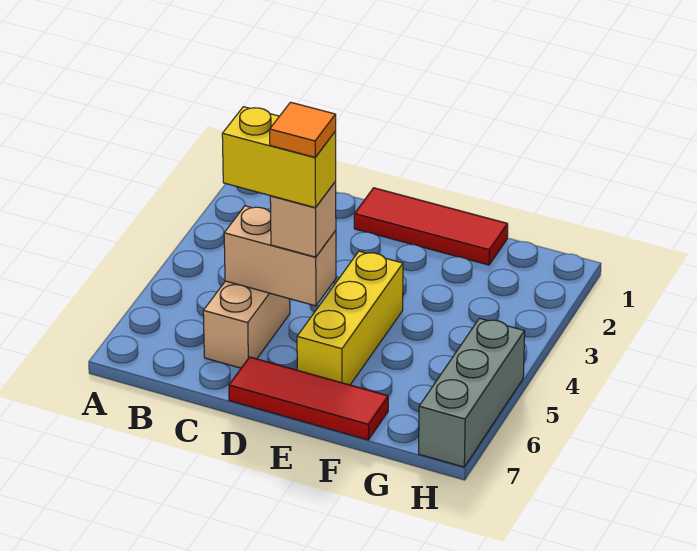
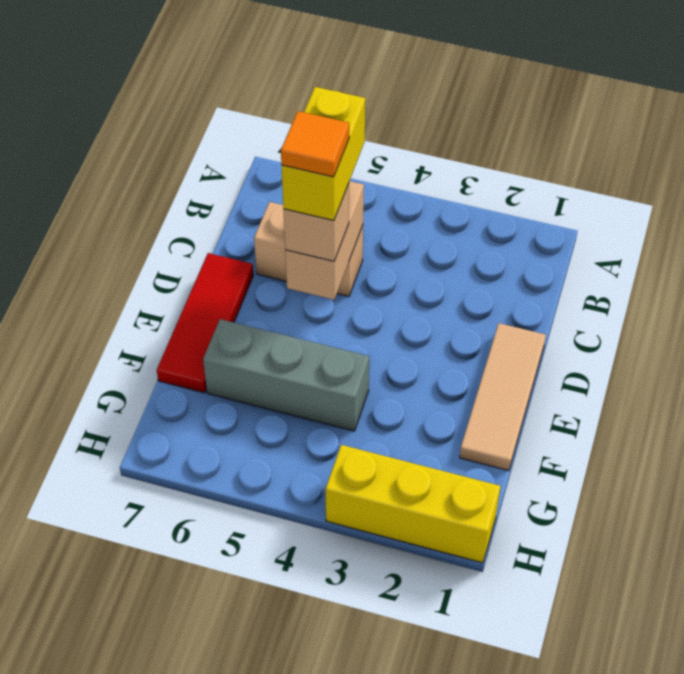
red tile D1:F1 level 1 -> tan tile D1:F1 level 1
yellow brick E4:E6 level 1 -> yellow brick H1:H3 level 1
grey brick H5:H7 level 1 -> grey brick F4:F6 level 1

